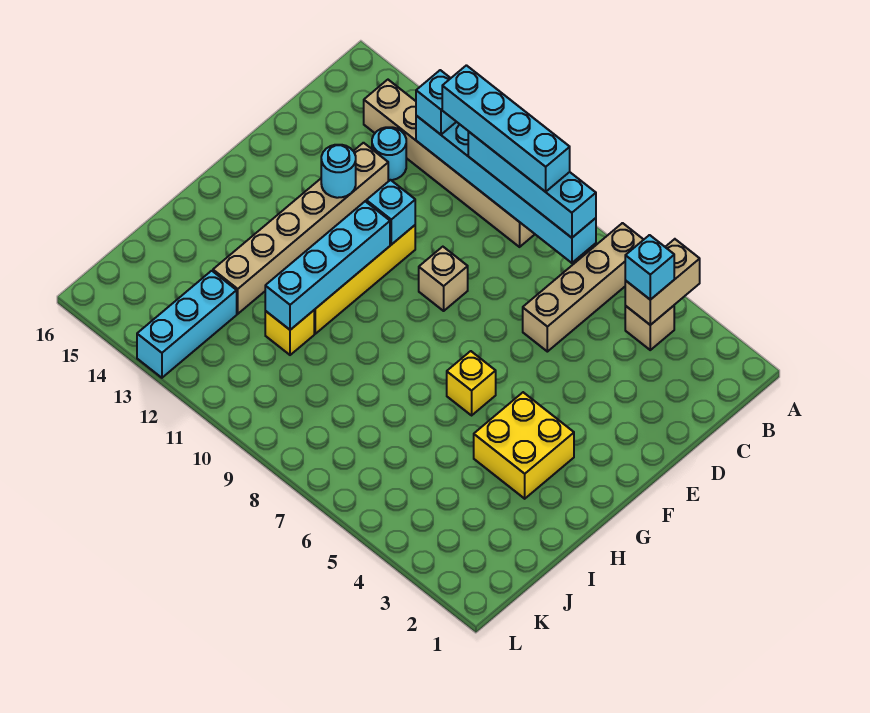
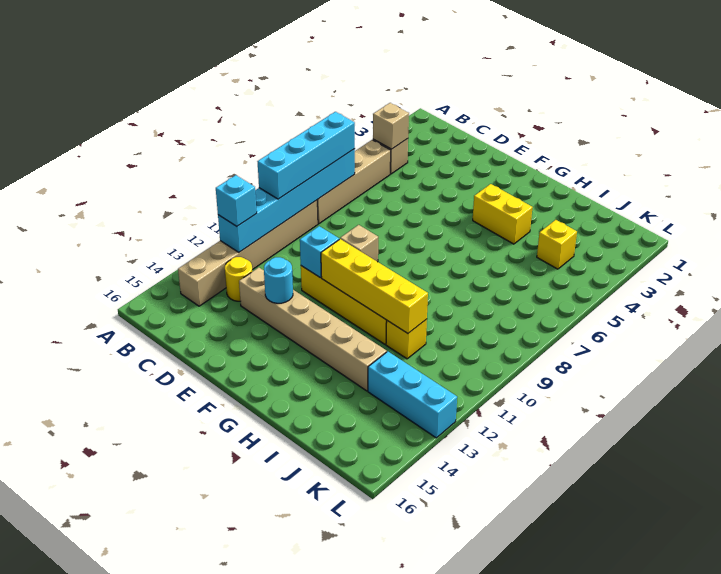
tan brick A4:B4 level 2 -> tan brick B4 level 2
tan brick A6:D6 level 1 -> tan brick B5:B8 level 1
cyan brick B4 level 3 -> none
cyan brick B8:B11 level 4 -> none
cyan round brick C13 level 1 -> yellow round brick C13 level 1
cyan brick F11:I11 level 2 -> yellow brick F11:I11 level 2
yellow brick G3:H4 level 1 -> yellow brick G4:H4 level 1
yellow brick G6 level 1 -> yellow brick J4 level 1

